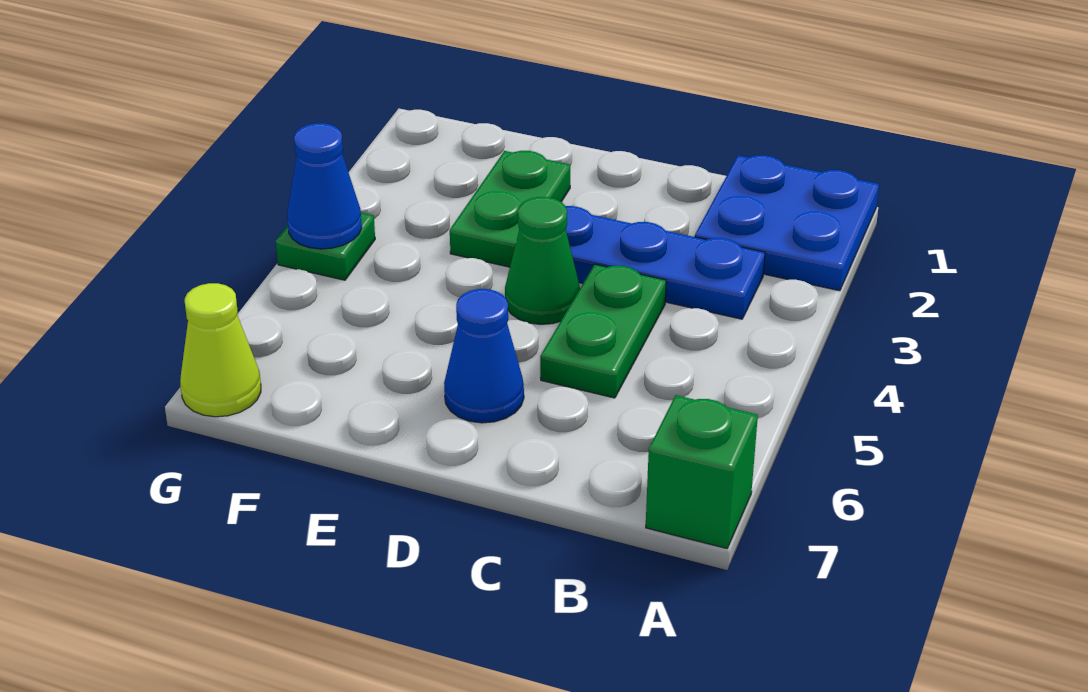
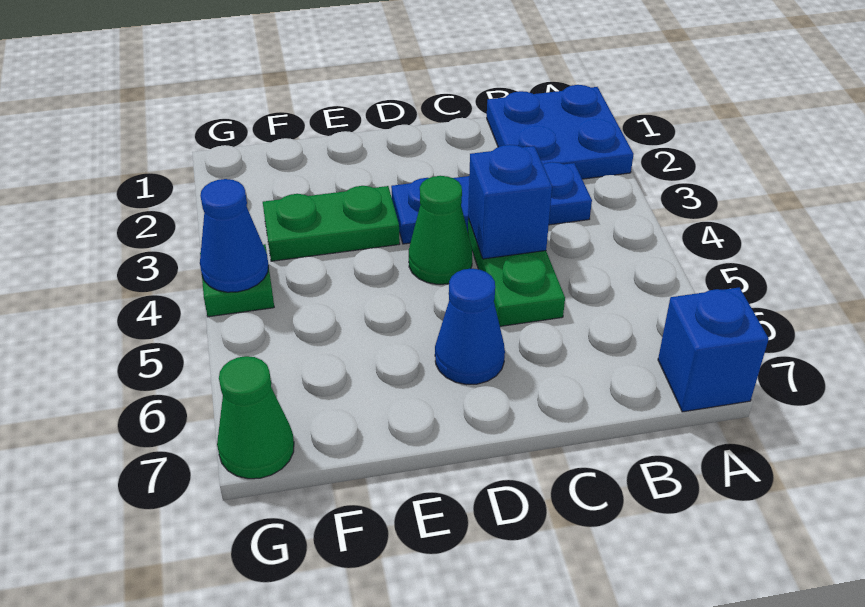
green brick A7 level 1 -> blue brick A7 level 1
none -> blue brick C4 level 2
green plate E2:E3 level 1 -> green plate E3:F3 level 1
lime cone G7 level 1 -> green cone G7 level 1

